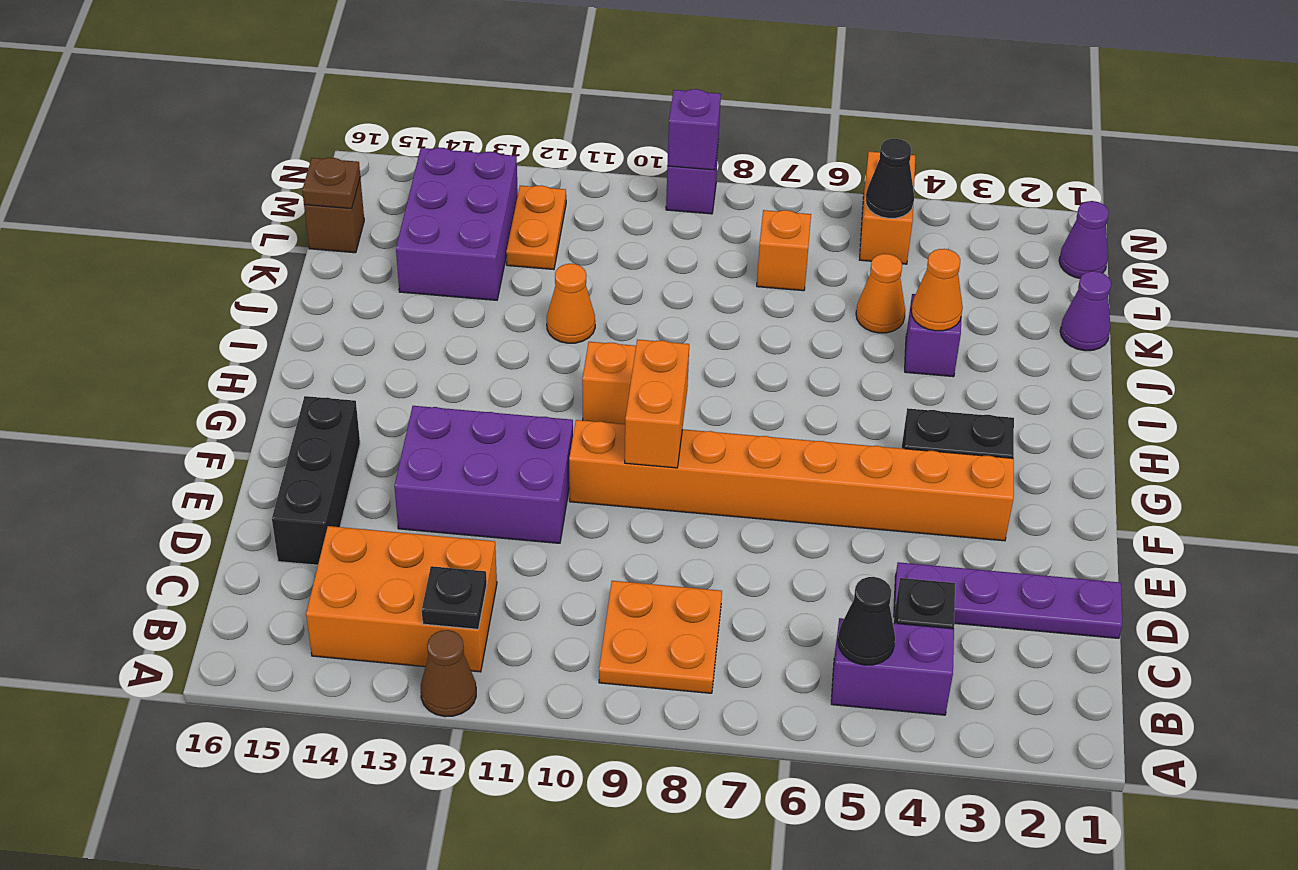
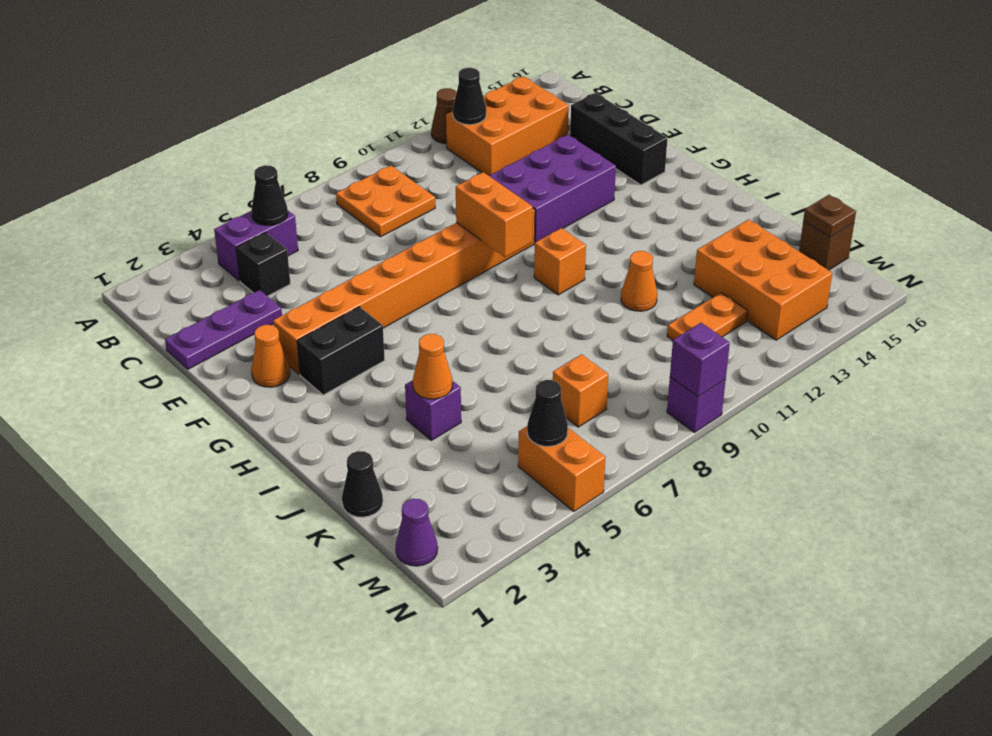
black plate B12 level 2 -> black cone B12 level 2
purple plate D1:D4 level 1 -> purple plate D1:D3 level 1
purple cone K1 level 1 -> black cone K1 level 1
orange cone K5 level 1 -> orange cone F2 level 1
purple brick K13:M14 level 1 -> orange brick K13:M14 level 1
orange plate L12:M12 level 1 -> orange plate L11:L12 level 1

